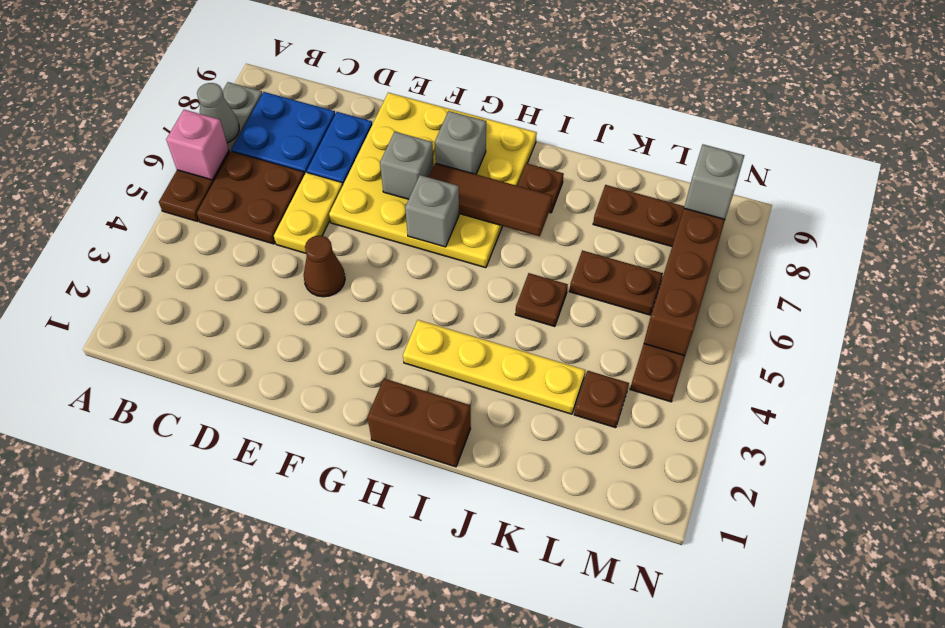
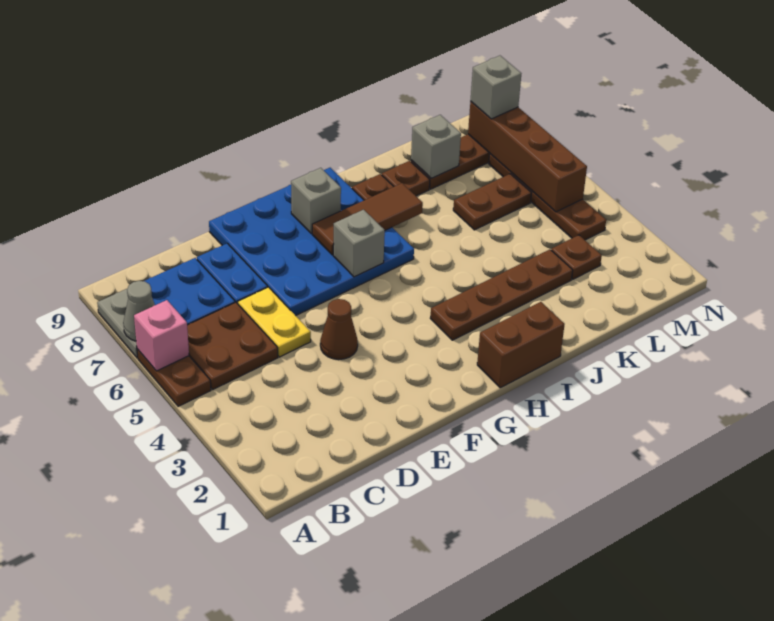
yellow plate E6:H9 level 1 -> blue plate E6:H9 level 1
grey brick F7 level 2 -> grey brick K8 level 2
yellow plate H3:K3 level 1 -> brown plate H3:K3 level 1
brown plate J5 level 1 -> brown plate J8 level 1

